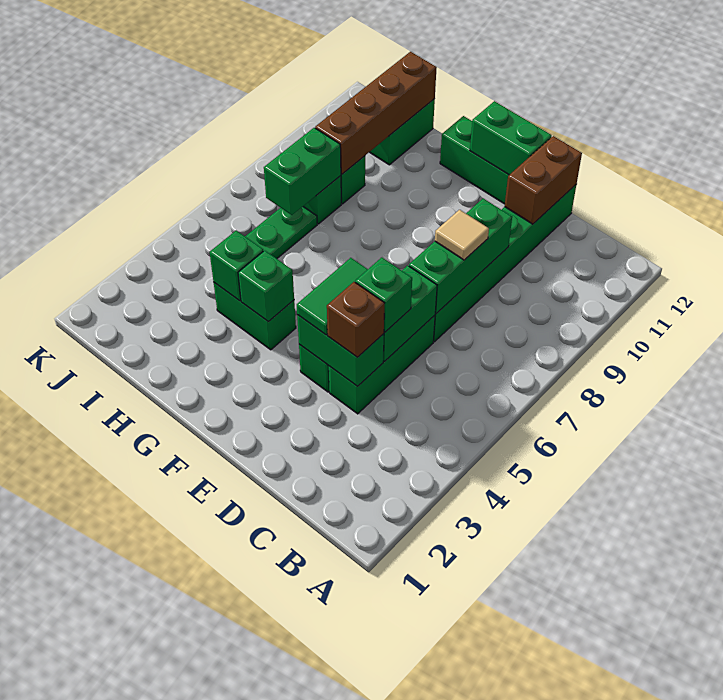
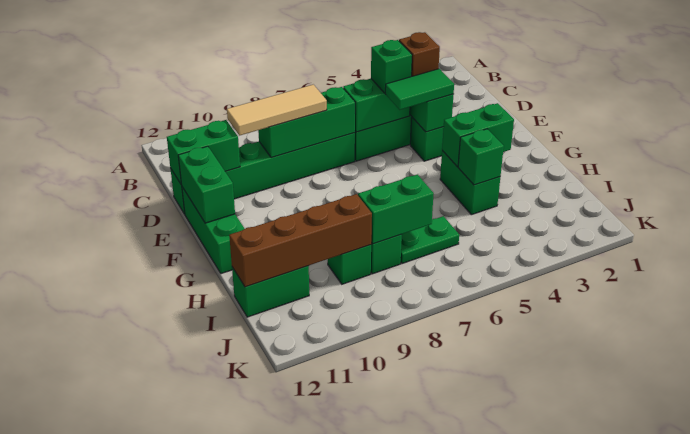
tan tile D8 level 3 -> tan tile D8:D10 level 3
brown brick D11:D12 level 2 -> green brick D11:D12 level 2
green brick G4 level 2 -> green brick G3:G4 level 2

